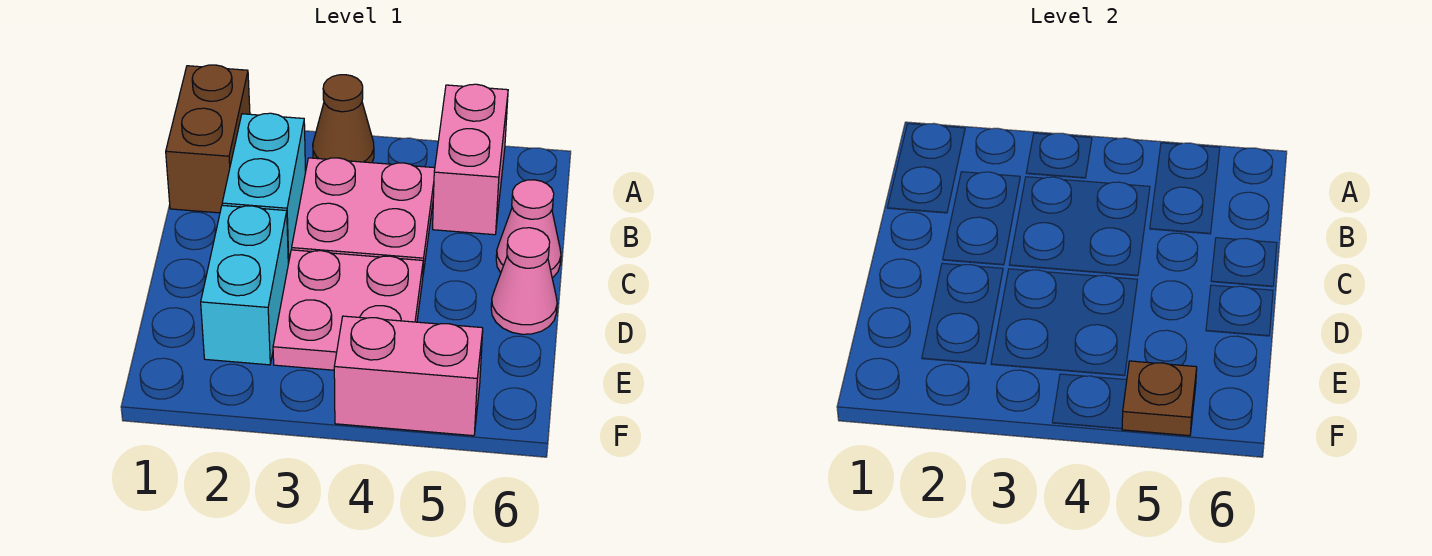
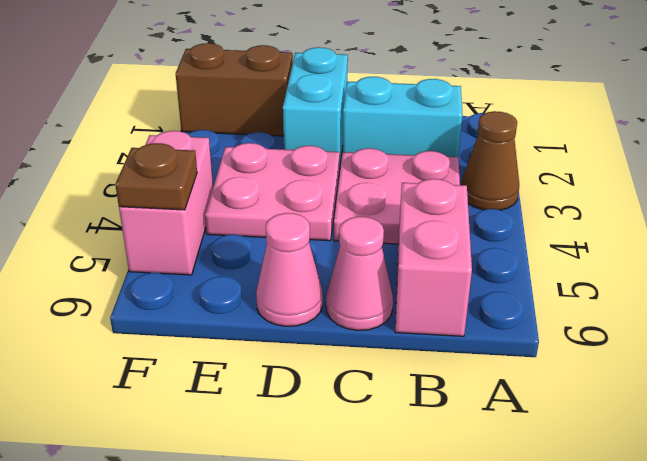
brown brick A1:B1 level 1 -> brown brick E1:F1 level 1
pink brick A5:B5 level 1 -> pink brick B5:B6 level 1
cyan brick D2:E2 level 1 -> cyan brick D1:D2 level 1

